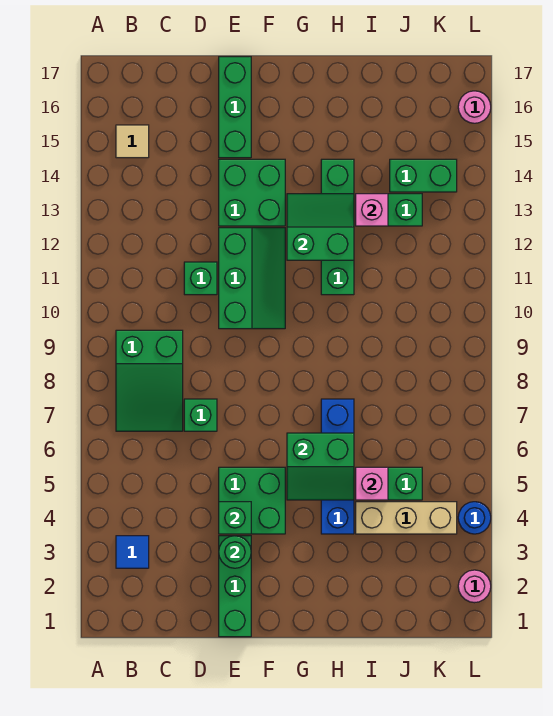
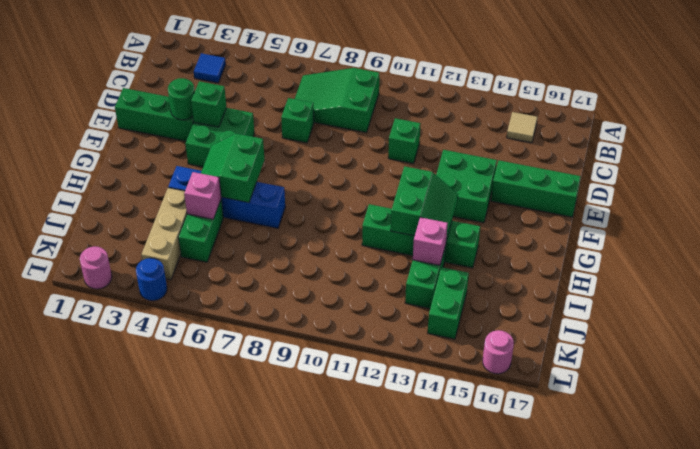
green slope E10:F12 level 1 top E -> none

